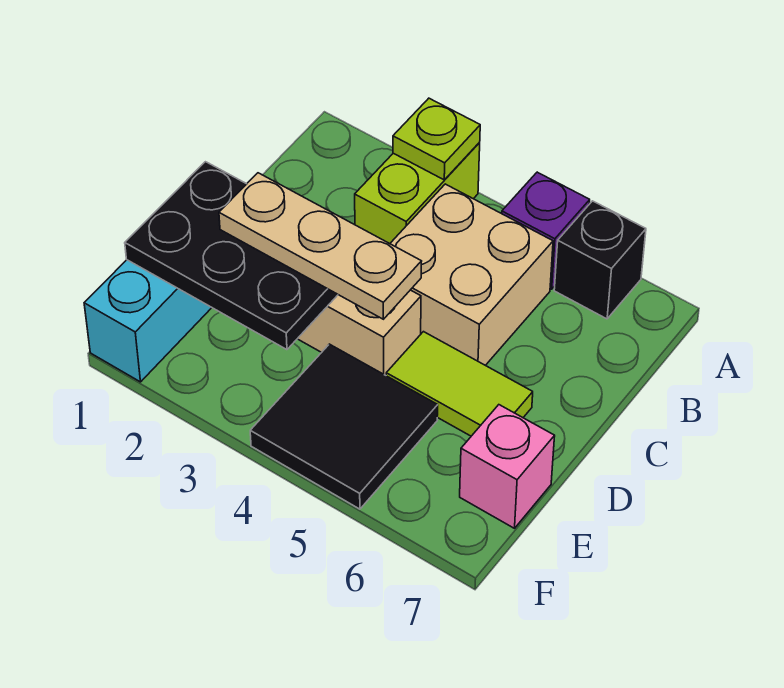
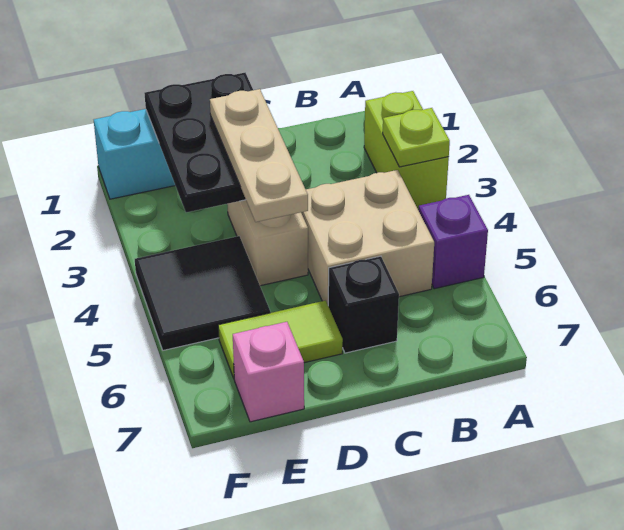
lime brick A3:B3 level 1 -> lime brick A2:A3 level 1
black brick A6 level 1 -> black brick C6 level 1
lime tile D5:D6 level 1 -> lime tile D6:E6 level 1

